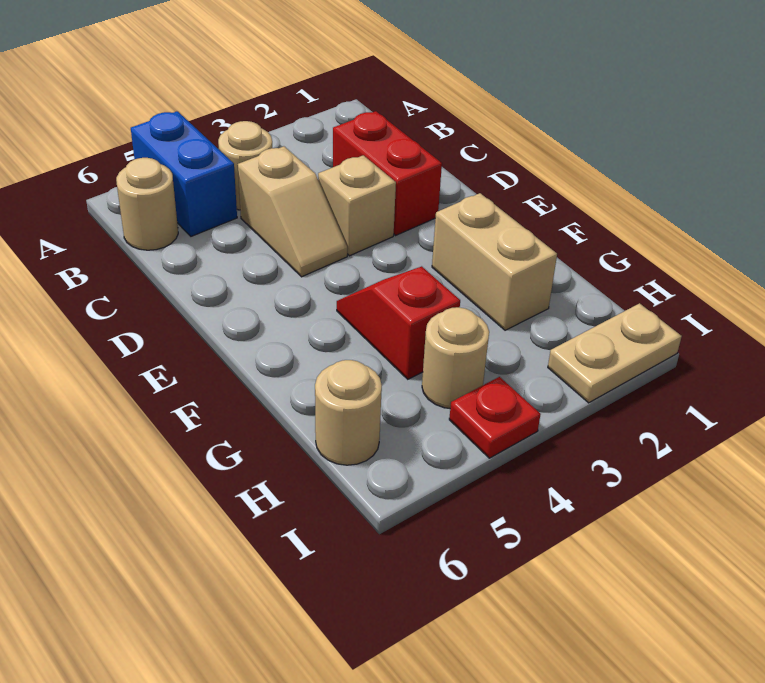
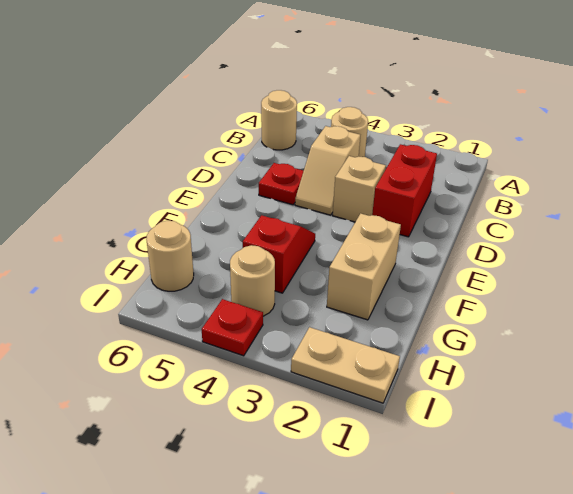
blue brick A5:B5 level 1 -> none
none -> red plate D5 level 1

